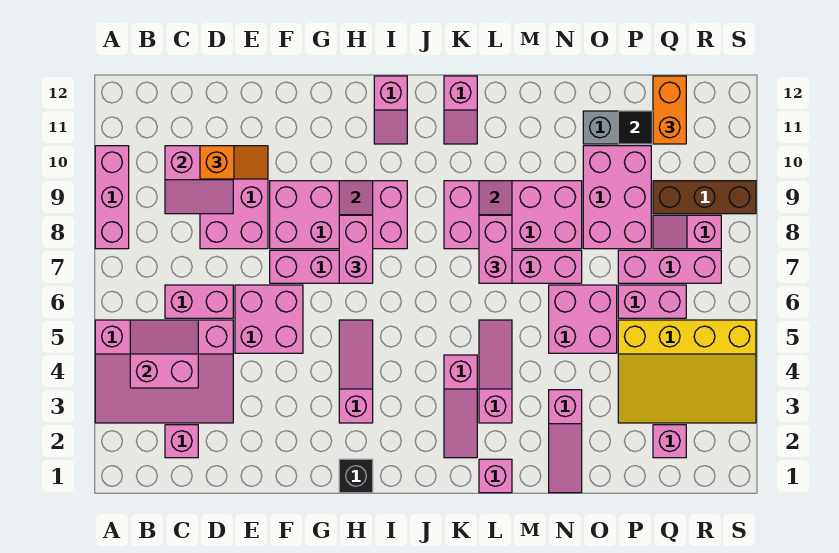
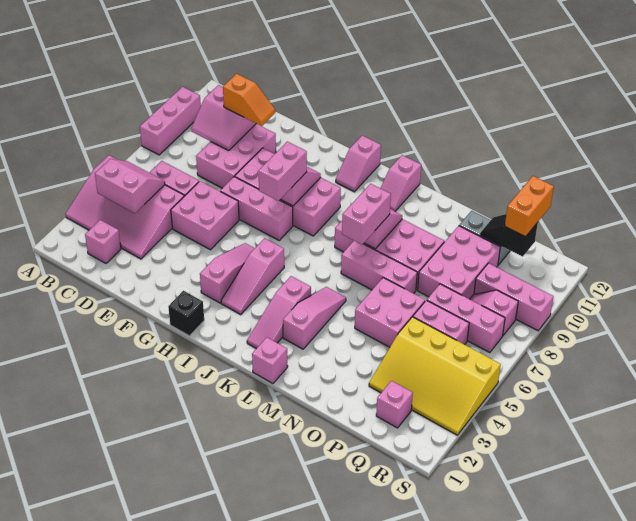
pink slope N1:N3 level 1 top 3 -> pink slope I3:I5 level 1 top 5
brown brick Q9:S9 level 1 -> pink brick Q9:S9 level 1

